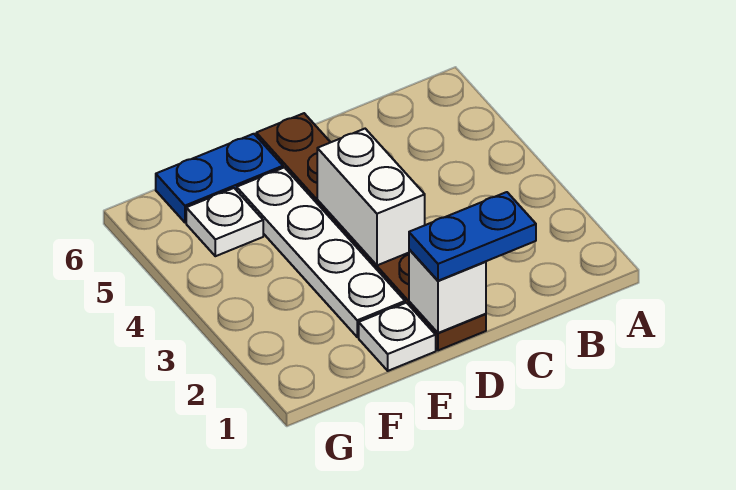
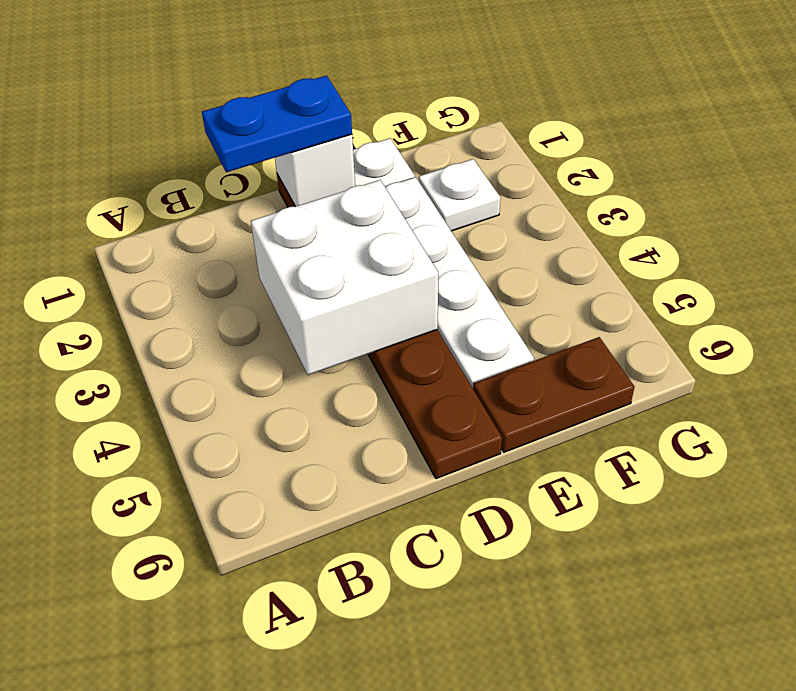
white brick D3:D4 level 2 -> white brick C3:D4 level 2
blue plate E6:F6 level 1 -> brown plate E6:F6 level 1
white plate F5 level 1 -> white plate F2 level 1

